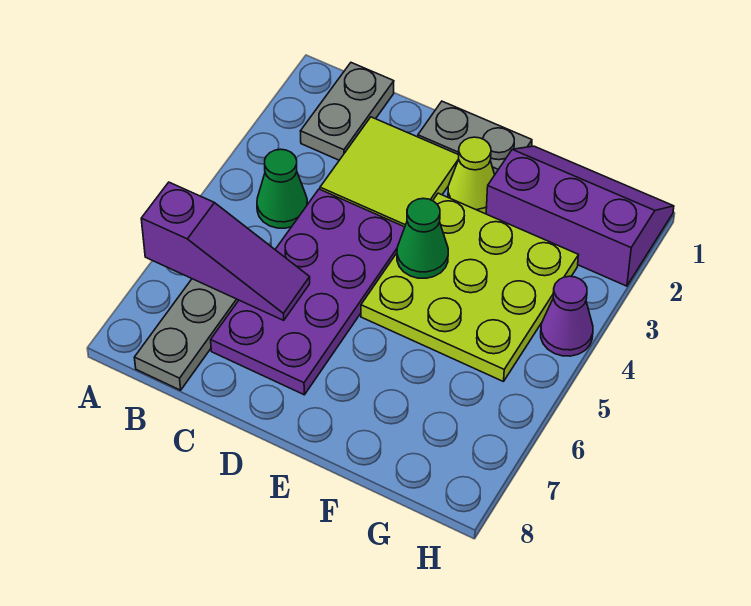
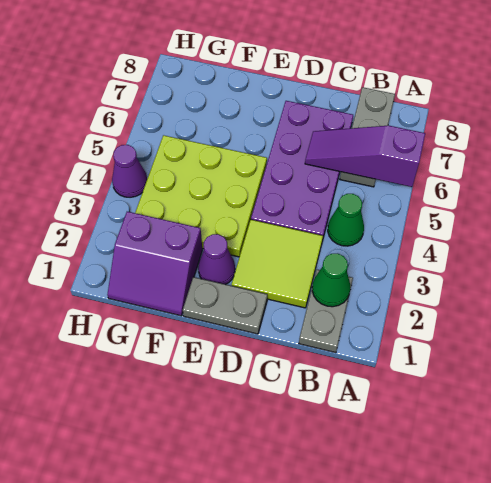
lime cone E2 level 1 -> purple cone E2 level 1
green cone E4 level 2 -> green cone B2 level 2
purple slope F1:H2 level 1 top 2 -> purple slope F1:G2 level 1 top 2

